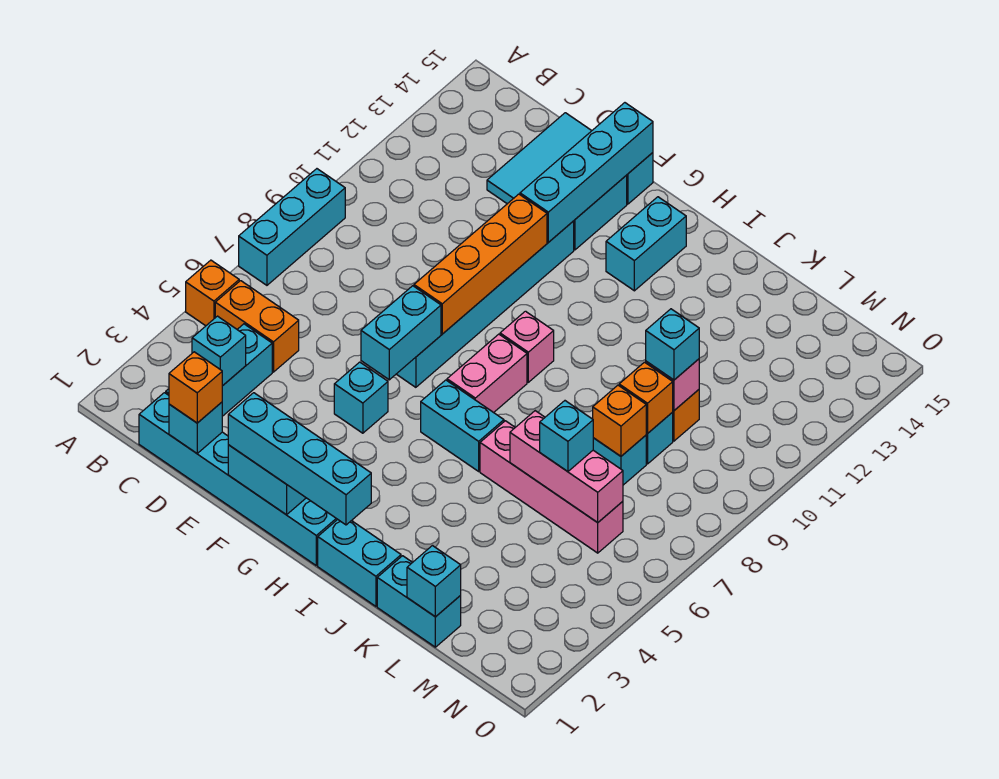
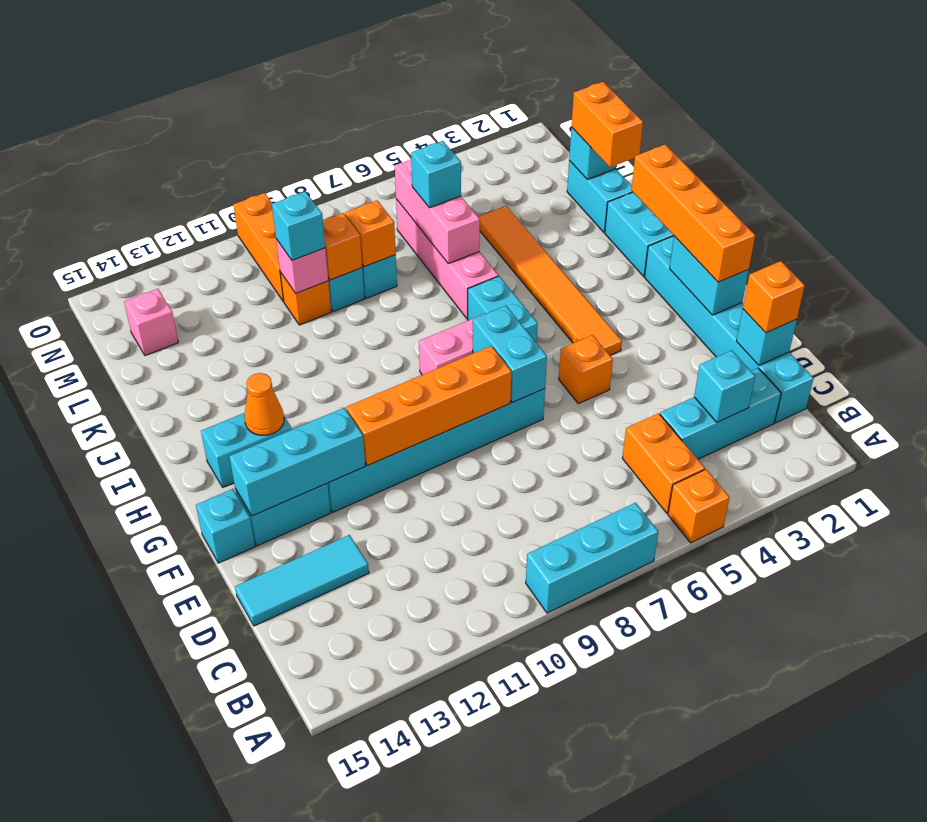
cyan brick F1:I1 level 3 -> orange brick F1:I1 level 3
cyan brick F5 level 1 -> orange brick F5 level 1
cyan brick F6:F7 level 2 -> cyan brick F7:G7 level 2
cyan brick F12:F15 level 2 -> cyan brick F12:F14 level 2
none -> orange tile G4:L4 level 1
pink brick H9 level 1 -> pink brick M14 level 1
none -> orange cone H13 level 2
none -> orange brick K1:L1 level 3
none -> orange brick M10:O10 level 1

